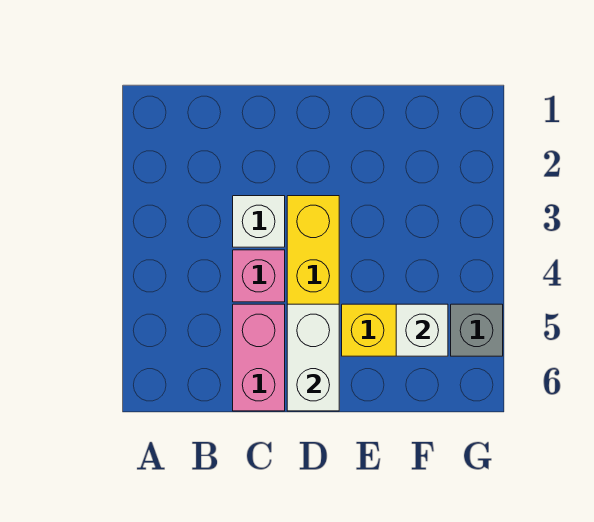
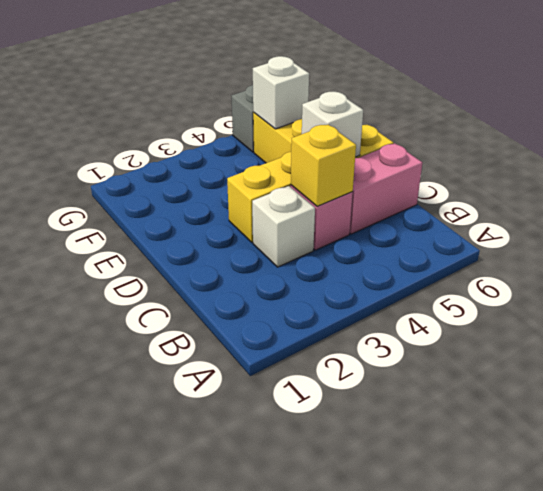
none -> yellow brick C4 level 2
white brick D5:D6 level 2 -> white brick D5 level 2

